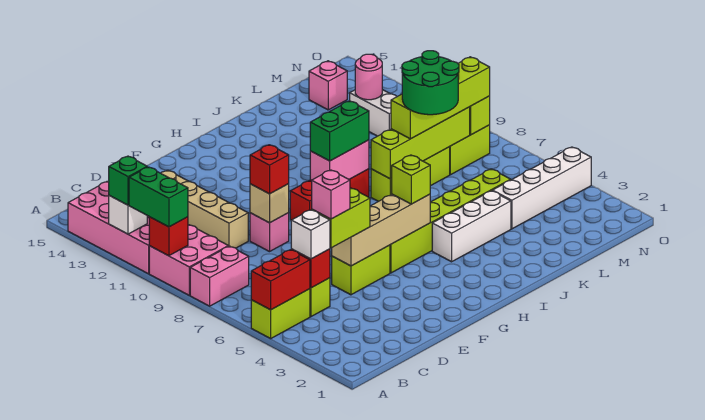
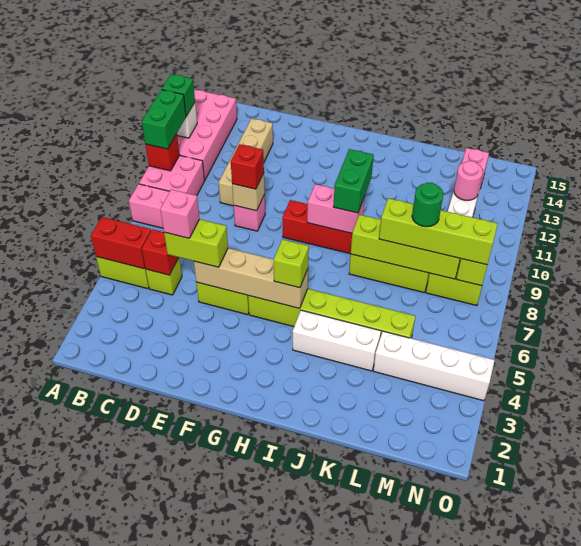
white brick C5 level 3 -> none
green brick H9:I9 level 3 -> green brick I9:I10 level 3
green round brick K7:L8 level 4 -> green round brick L8 level 4

